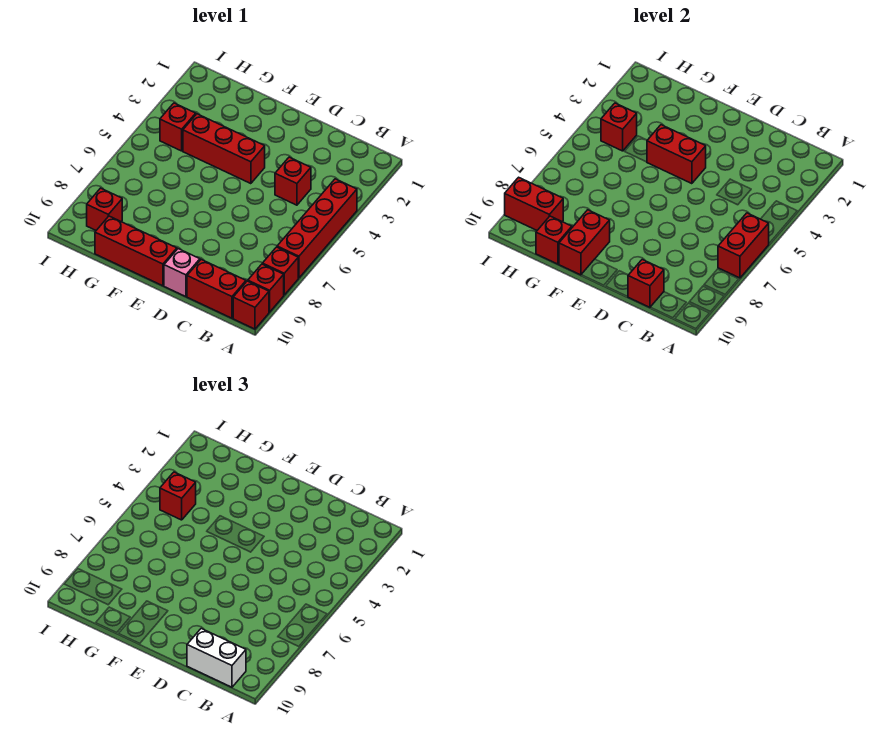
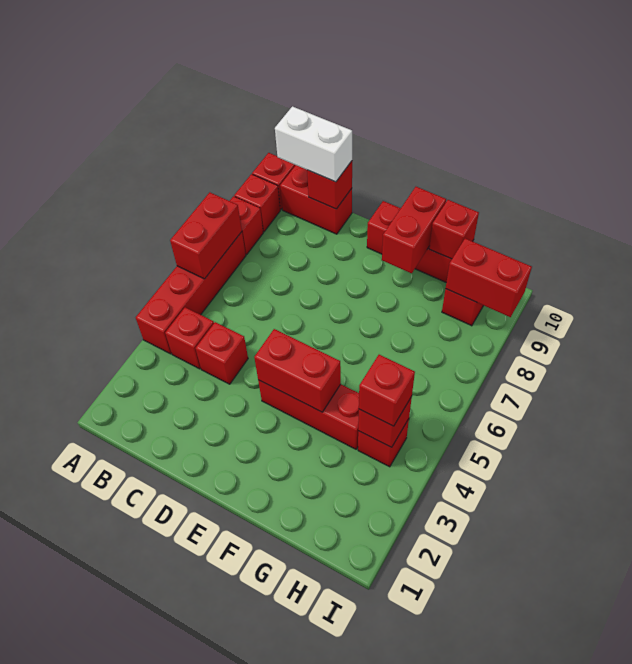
none -> red brick B4 level 1
pink brick D10 level 1 -> none

